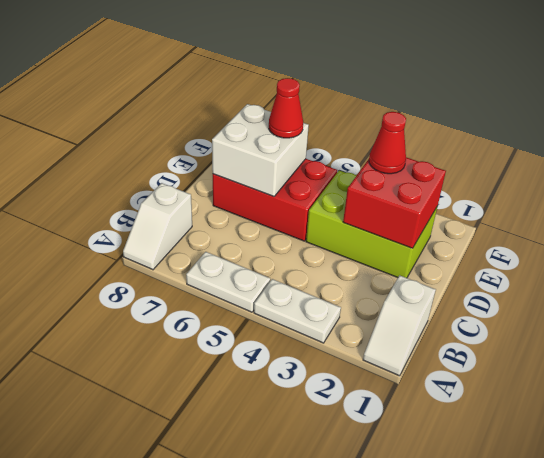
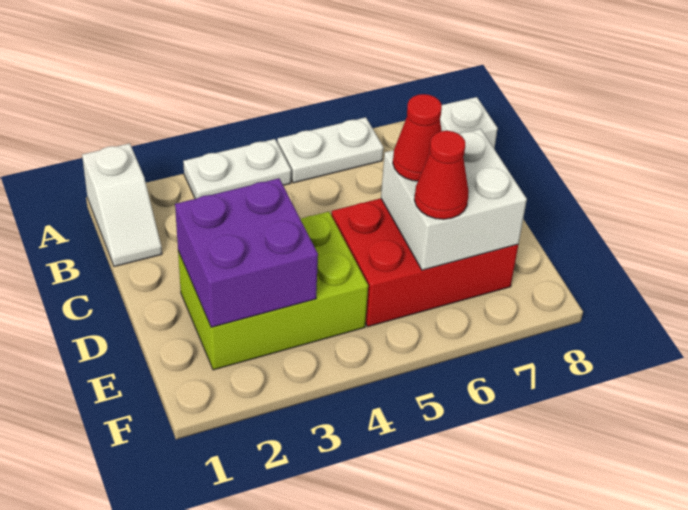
white slope A1:B1 level 1 top B -> white slope A1:B1 level 1 top A
red brick D2:E3 level 2 -> purple brick D2:E3 level 2
red cone E3 level 3 -> red cone D6 level 3

